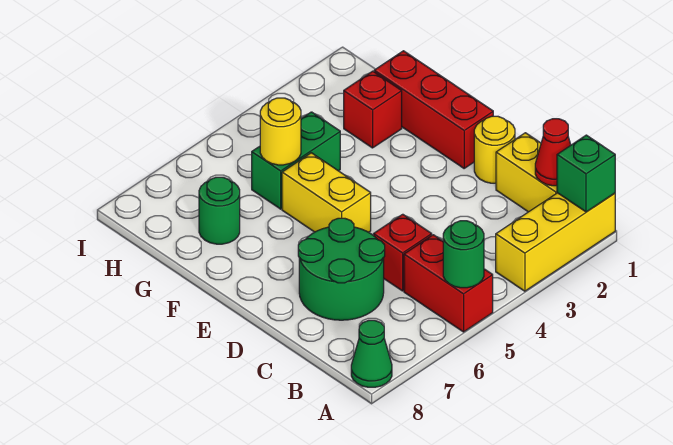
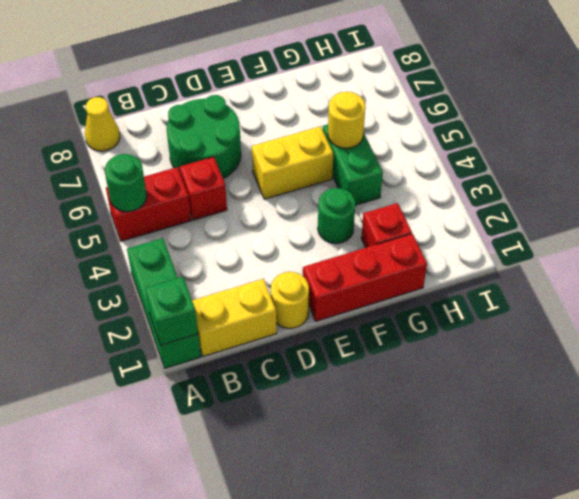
yellow brick A1:A3 level 1 -> green brick A1:A3 level 1
green cone A8 level 1 -> yellow cone A8 level 1
red cone B1 level 2 -> none
green round brick G7 level 1 -> green round brick F3 level 1

